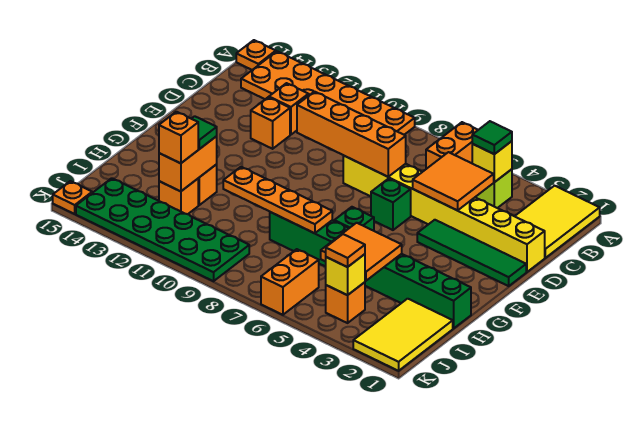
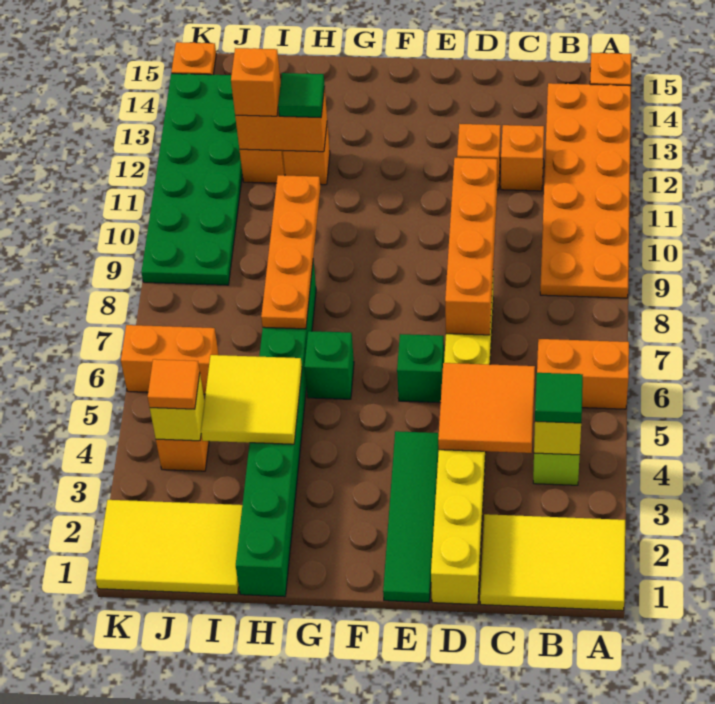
orange tile H4:I5 level 2 -> yellow tile H4:I5 level 2

